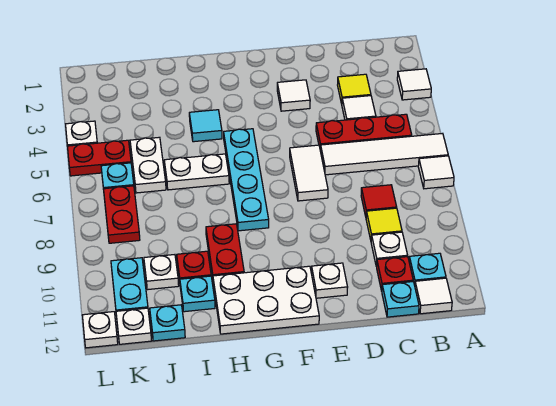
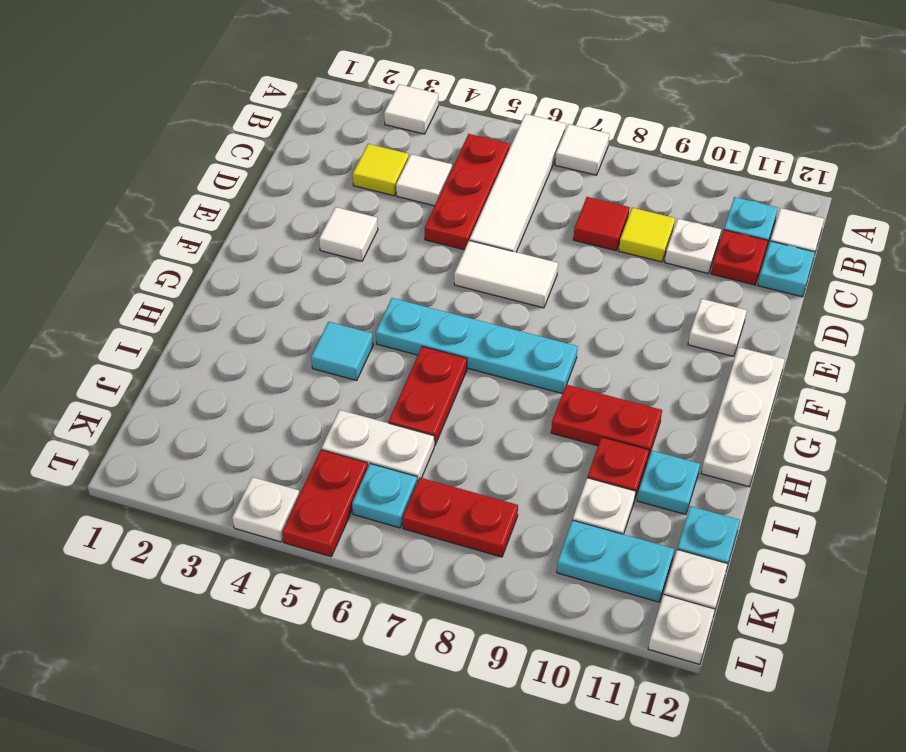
white plate F11:H12 level 1 -> white plate F12:H12 level 1
white plate H6:I6 level 1 -> red plate H6:I6 level 1

